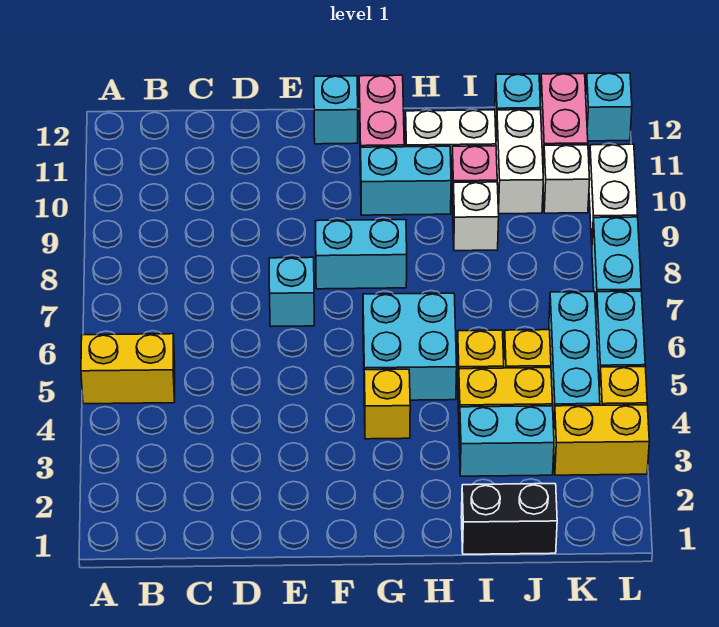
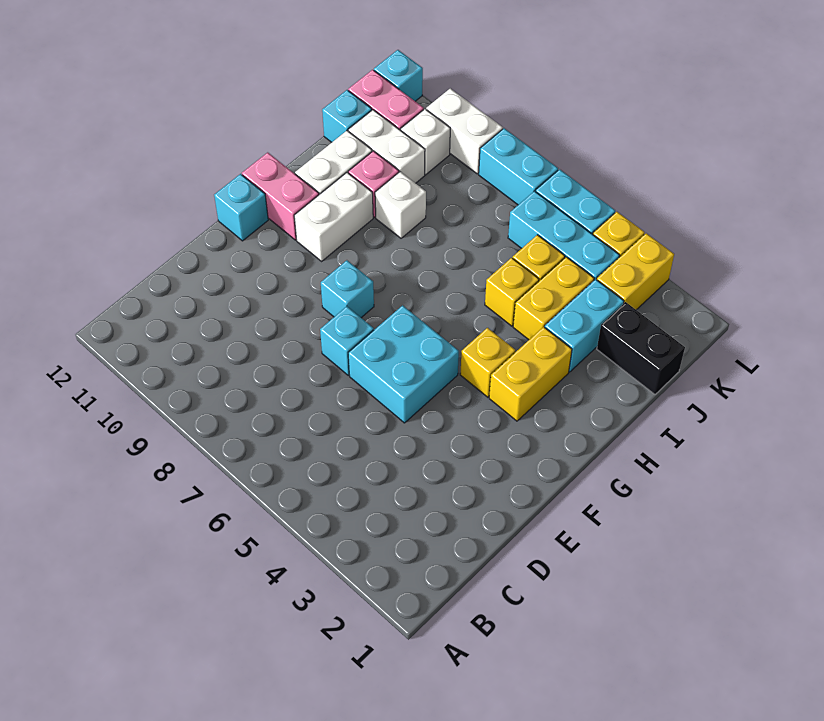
yellow brick A5:B5 level 1 -> yellow brick G3:H3 level 1
cyan brick F8:G8 level 1 -> cyan brick F8 level 1
cyan brick G5:H6 level 1 -> cyan brick E5:F6 level 1
cyan brick G10:H10 level 1 -> white brick G10:H10 level 1
black brick I1:J1 level 1 -> black brick J1:J2 level 1

